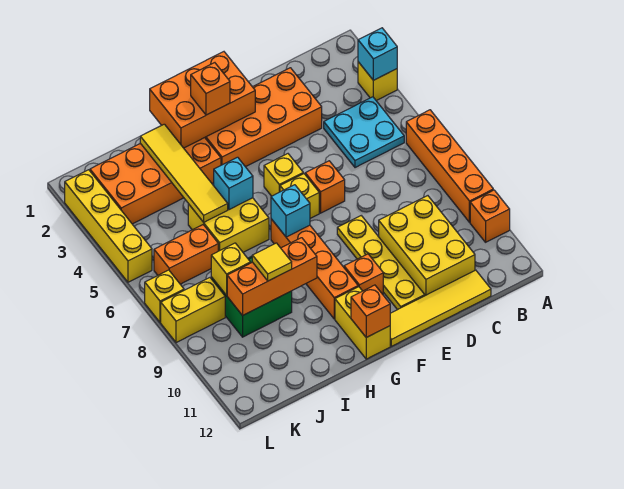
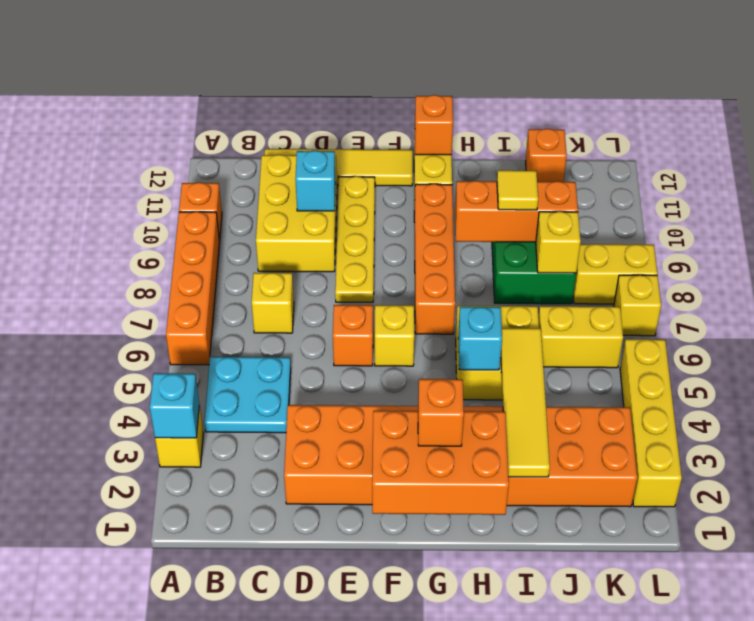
yellow brick F5 level 1 -> yellow brick C7 level 1
orange brick F10 level 1 -> orange brick J12 level 1
cyan brick G7 level 2 -> cyan brick D10 level 2
orange brick J6:K6 level 1 -> yellow brick J6:K6 level 1

